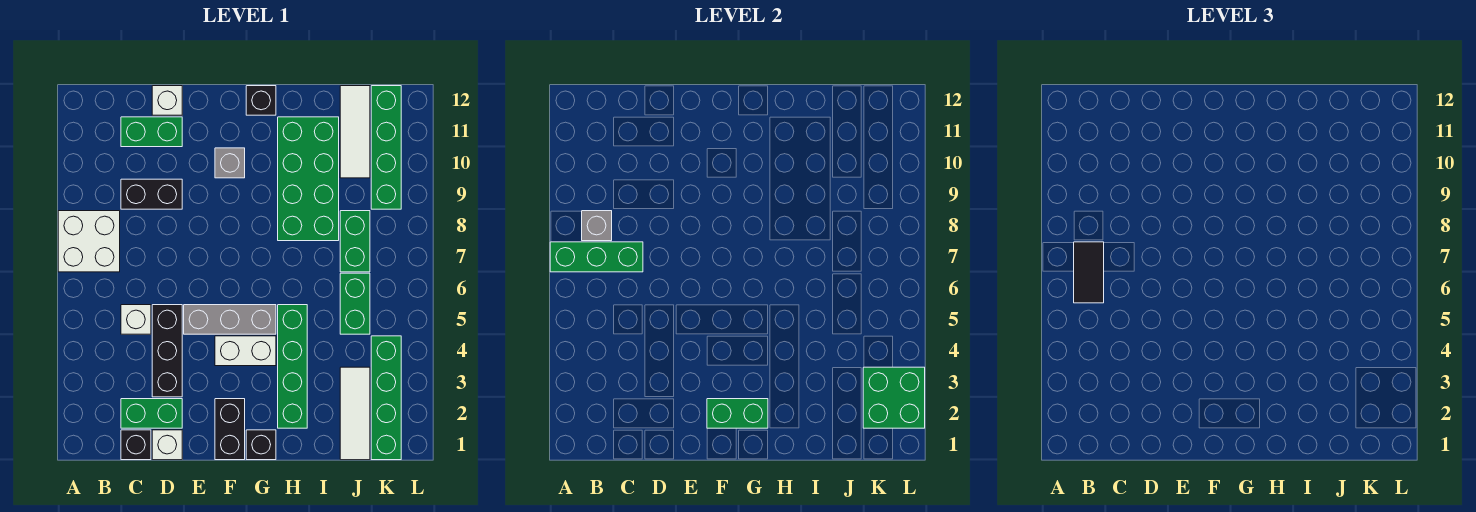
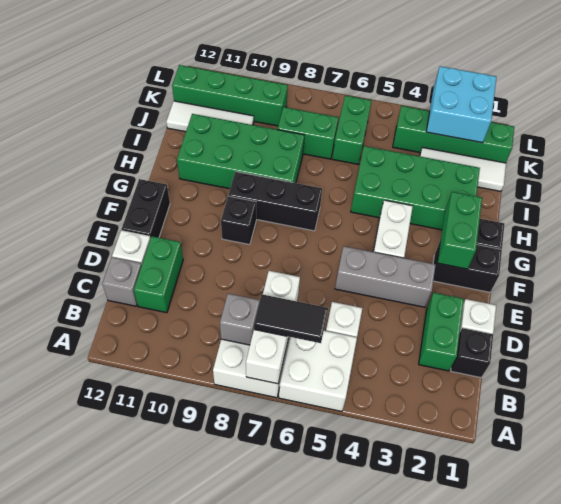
none -> white brick A5:B6 level 1
green brick A7:C7 level 2 -> white brick A7:C7 level 2
black brick C9:D9 level 1 -> black brick E12:F12 level 1
black brick D3:D5 level 1 -> black brick G7:G9 level 1
grey brick E5:G5 level 1 -> grey brick E3:E5 level 1
grey brick F10 level 1 -> grey brick C12 level 1
black brick G12 level 1 -> black brick F9 level 1
green brick H2:H5 level 1 -> green brick H2:I5 level 1
green brick J5:J6 level 1 -> green brick J6:K6 level 1
green brick K2:L3 level 2 -> cyan brick K2:L3 level 2

